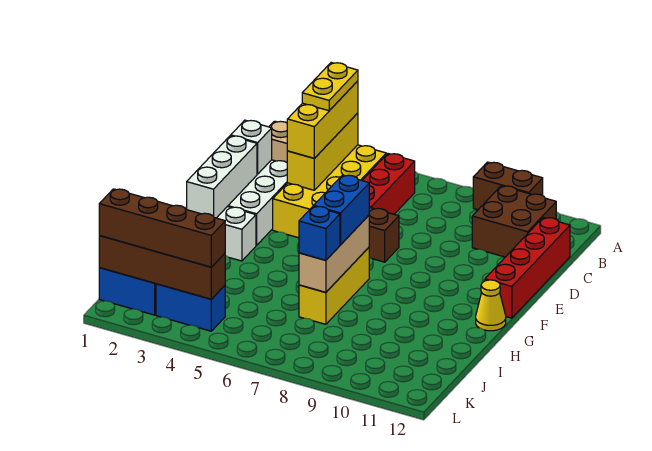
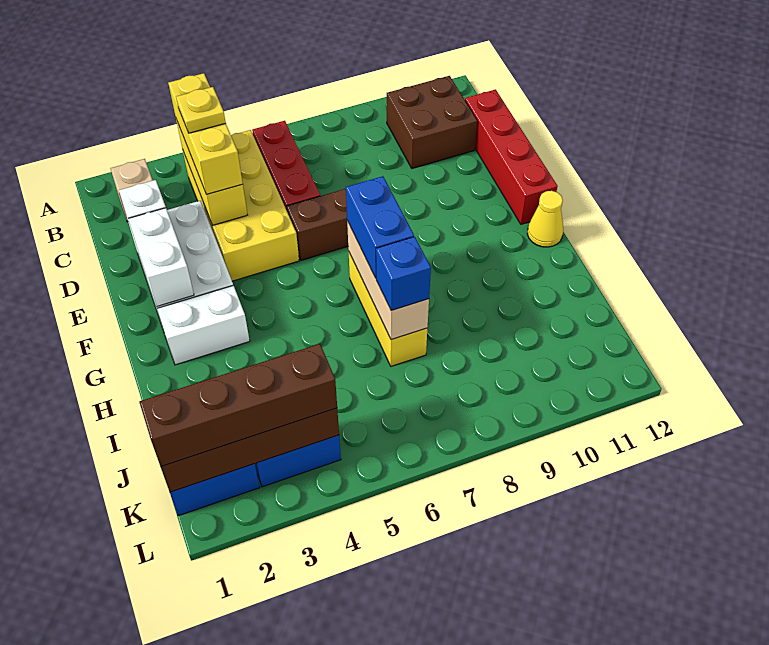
brown brick A9:A10 level 1 -> none
yellow plate B4:C4 level 4 -> yellow plate C4 level 4
white brick E2:G2 level 2 -> white brick E2:F2 level 2

